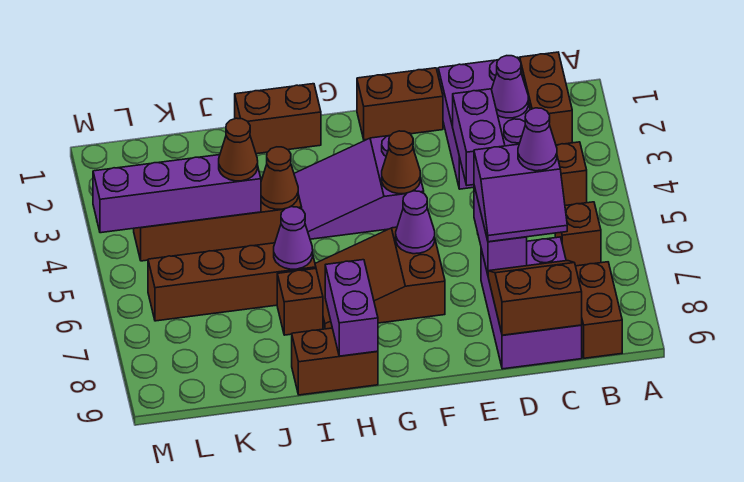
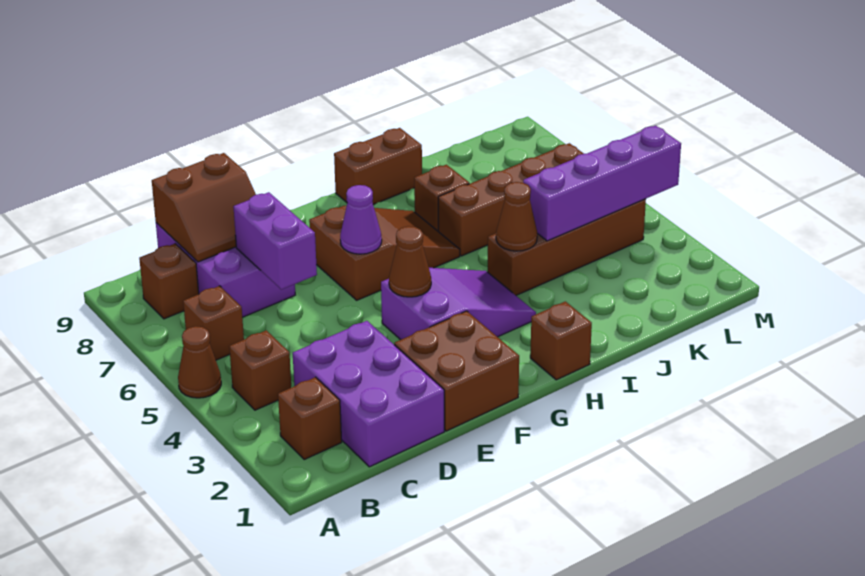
brown brick B1:B2 level 1 -> brown brick B2 level 1
brown brick B8:B9 level 1 -> brown brick B8 level 1
purple cone C2 level 2 -> none
purple slope C6:D7 level 3 top 6 -> none
purple cone C6 level 4 -> none
purple brick D3:D4 level 2 -> none
brown brick E1:F1 level 1 -> brown brick E1:F2 level 1
brown brick H1:I1 level 1 -> brown brick H1 level 1
purple brick H8:H9 level 2 -> none
purple cone I6 level 2 -> none
brown cone J4 level 3 -> brown cone A5 level 1

